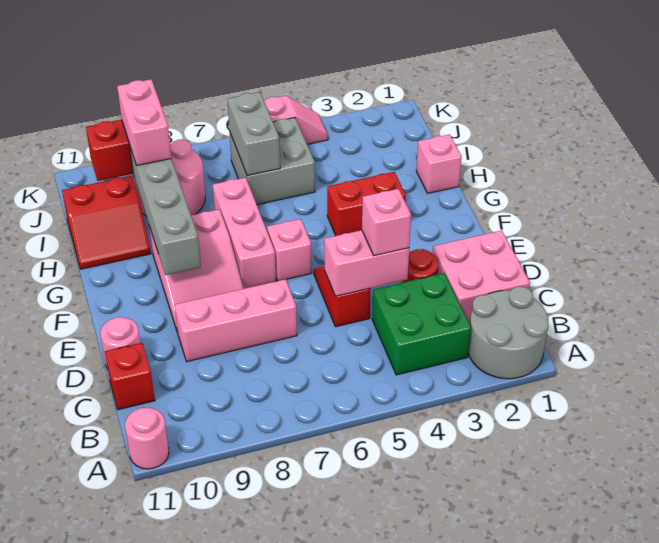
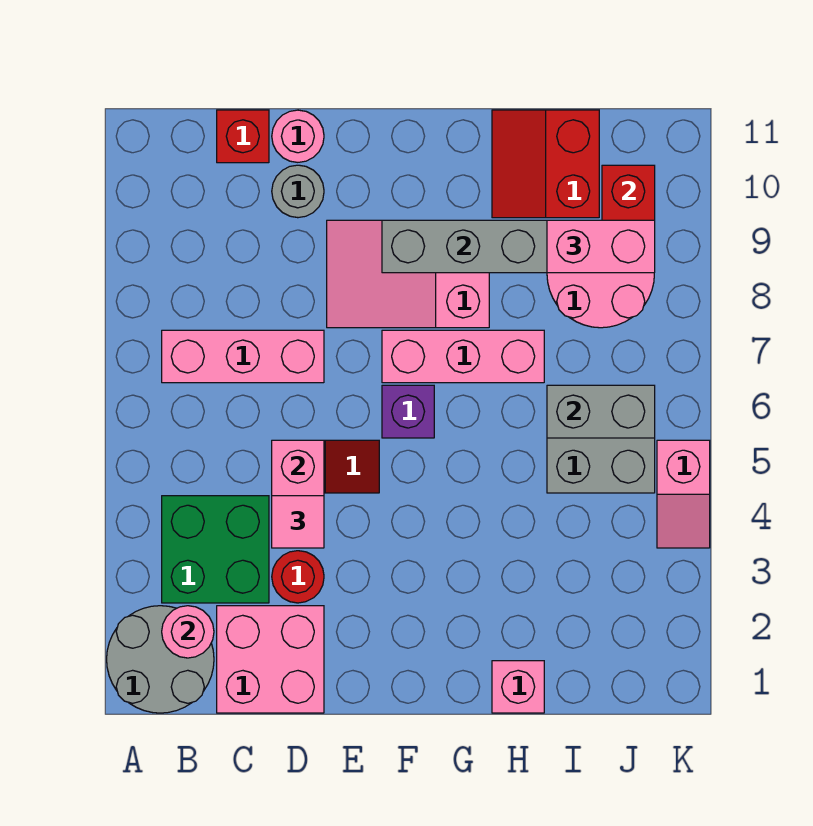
pink round brick A11 level 1 -> pink round brick B2 level 2
pink brick D4 level 3 -> pink tile D4 level 3
pink brick D7:D9 level 1 -> pink brick B7:D7 level 1
none -> grey round brick D10 level 1
pink brick F6 level 1 -> purple brick F6 level 1
red brick G3:G4 level 1 -> none

